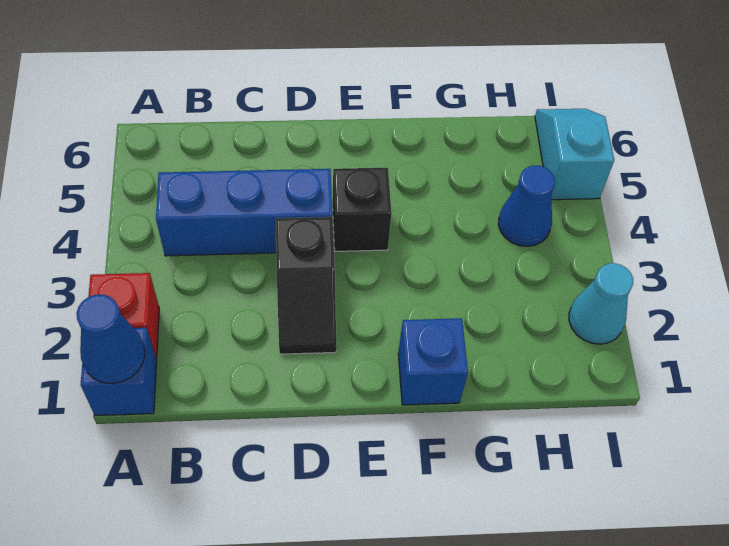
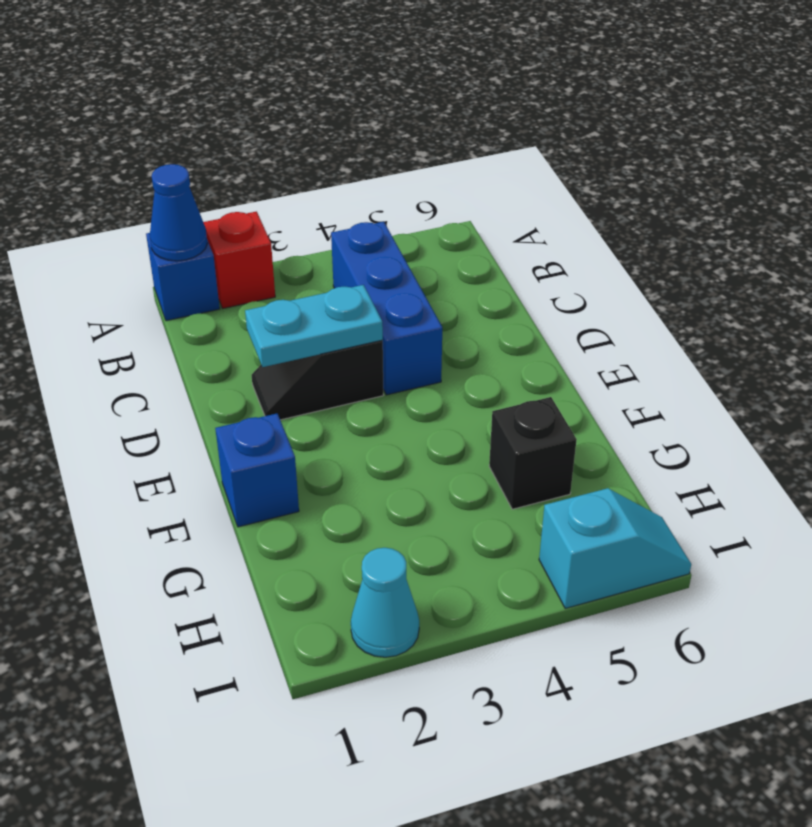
none -> cyan plate D2:D3 level 2
black brick E4 level 1 -> black brick G5 level 1
blue cone H4 level 1 -> none

